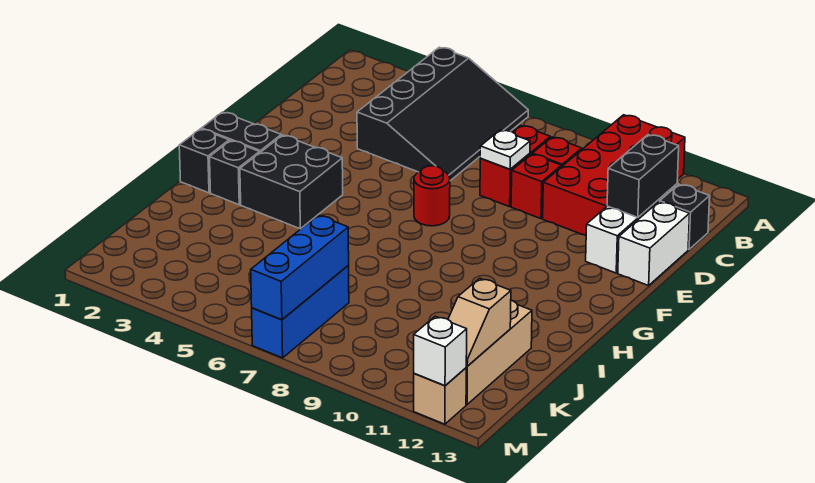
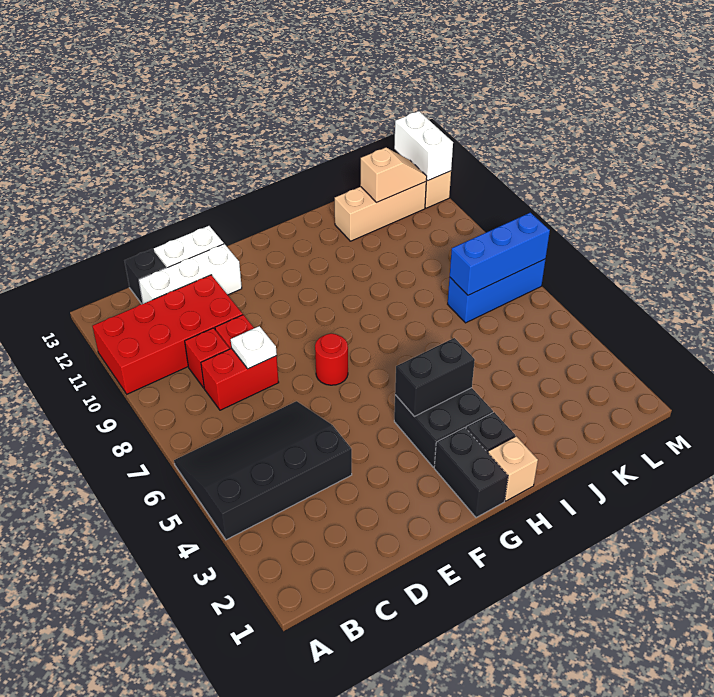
black brick C12:D12 level 2 -> black brick G4:H4 level 2
black brick H1 level 1 -> tan brick H1 level 1
white brick M12 level 2 -> white brick M12:M13 level 2

